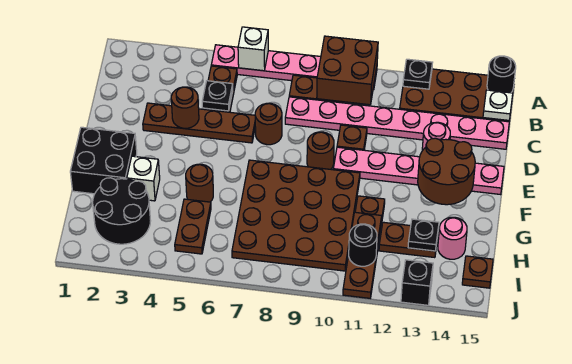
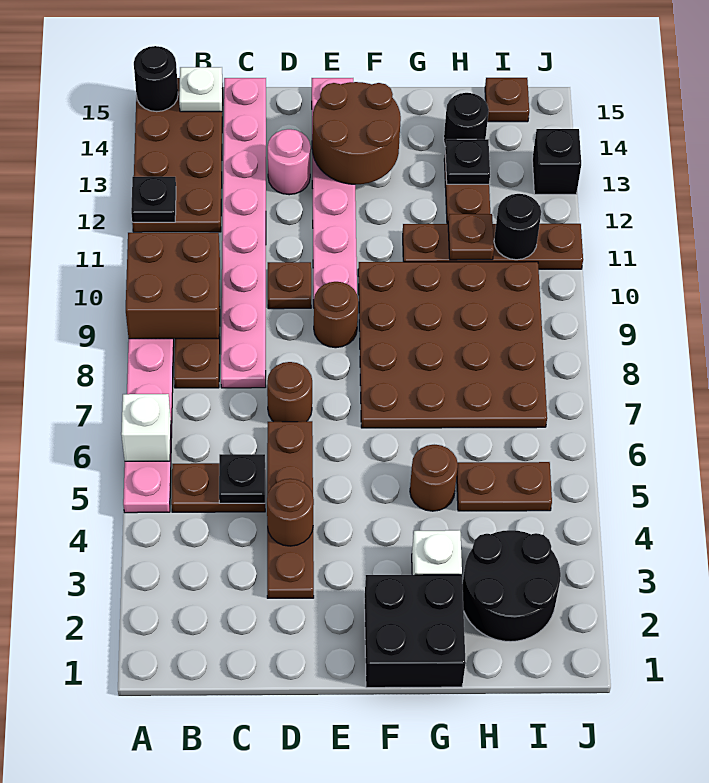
pink round brick H14 level 1 -> black round brick H14 level 1

